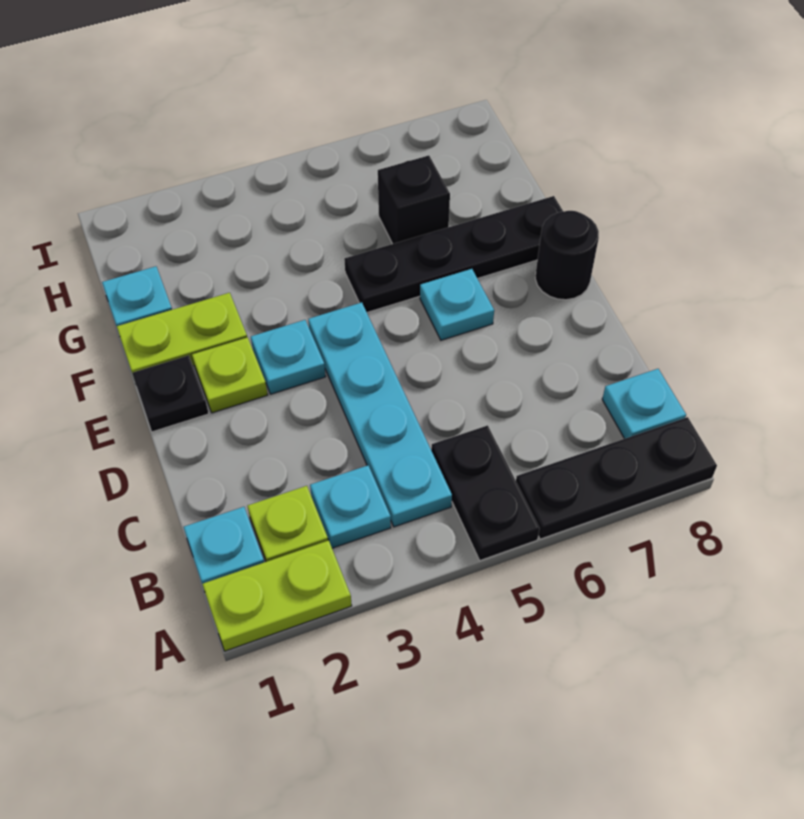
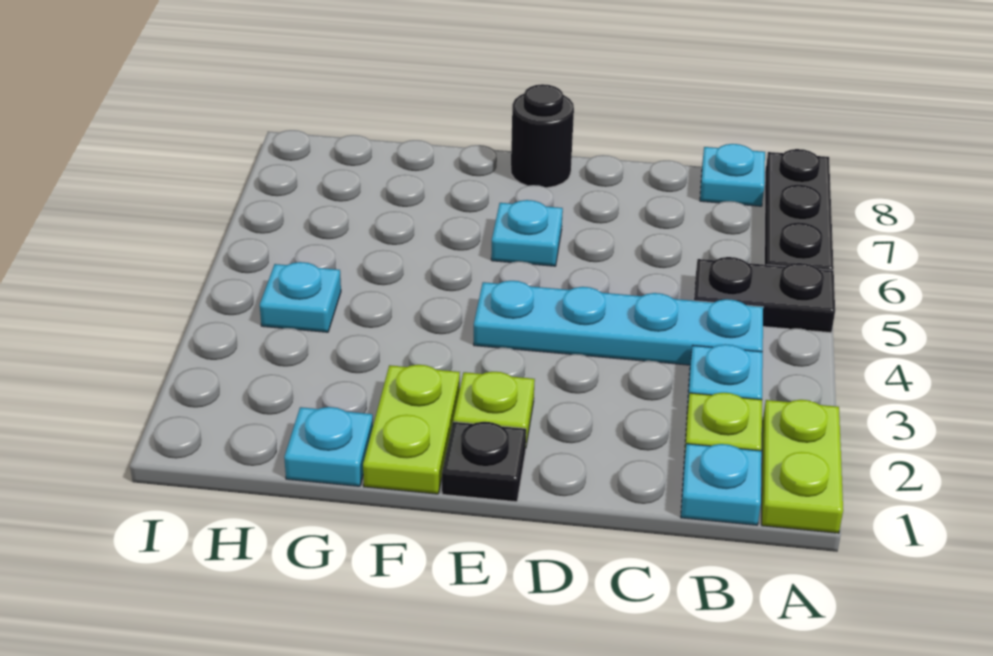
cyan plate E3 level 1 -> cyan plate H4 level 1
black plate F5:F8 level 1 -> none
black brick G6 level 1 -> none

